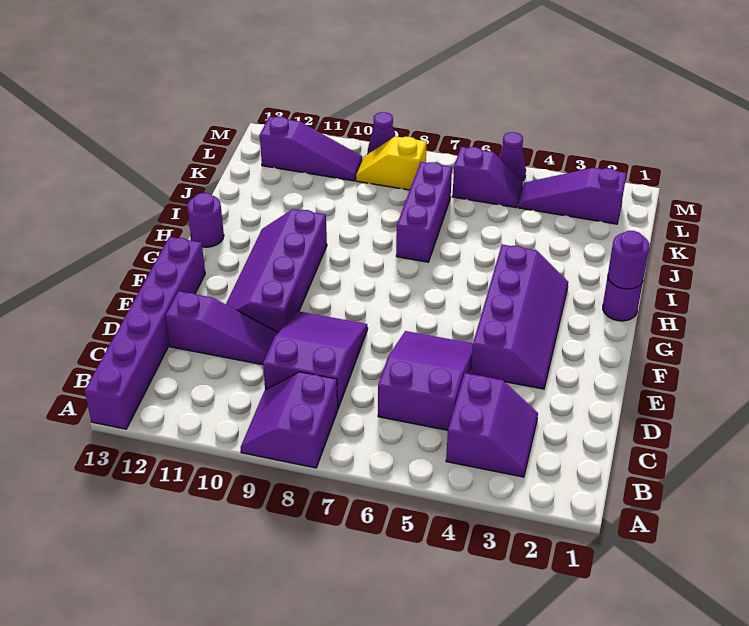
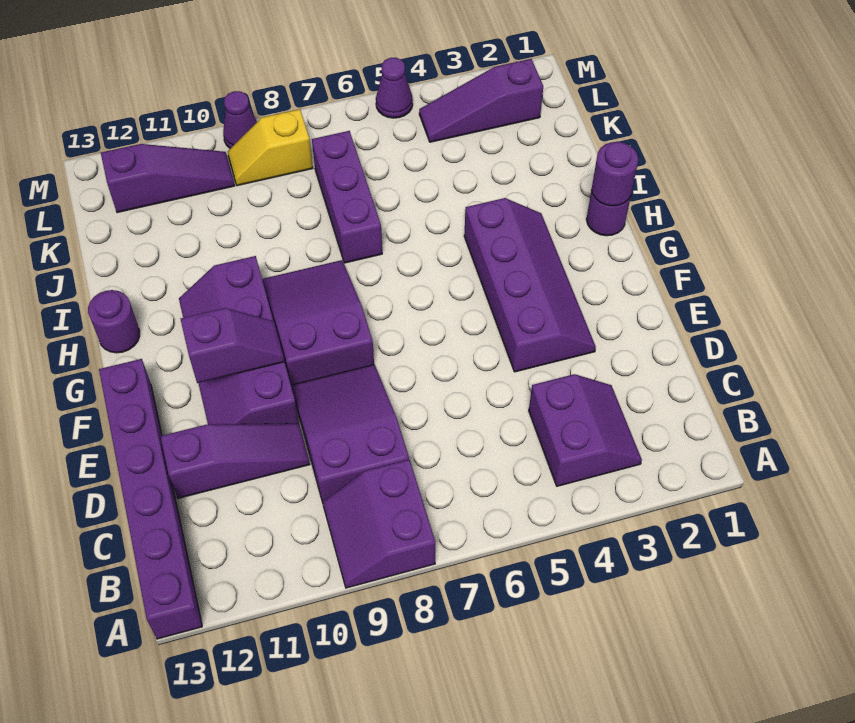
purple slope C5:E6 level 1 top C -> purple slope F8:H9 level 1 top F
purple slope L5:L6 level 1 top 6 -> purple slope F10:F11 level 2 top 11

